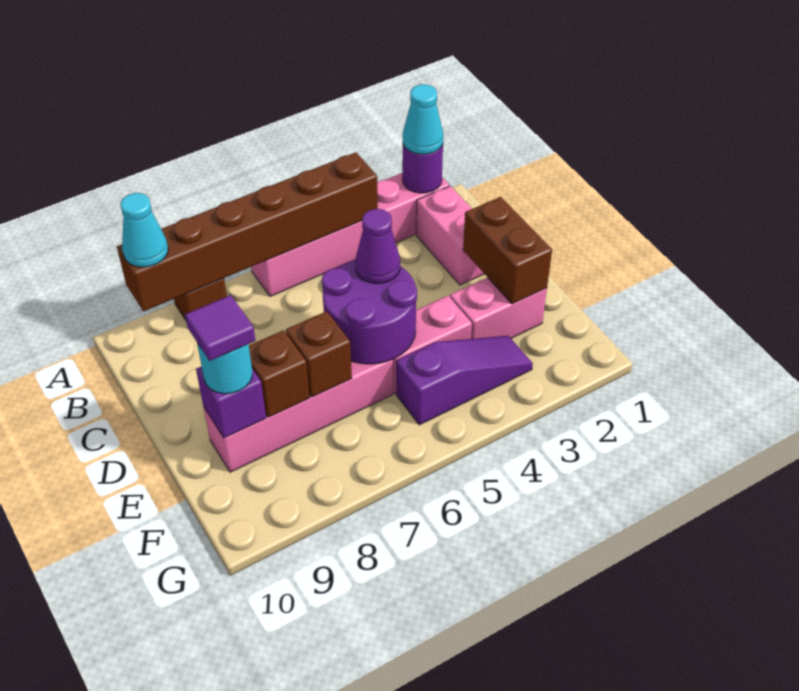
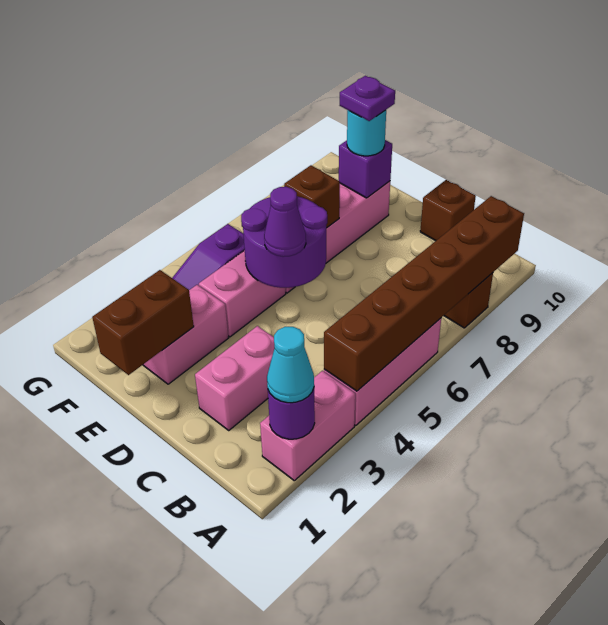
cyan cone A9 level 3 -> none
pink brick B2:C2 level 1 -> pink brick C2:C3 level 1
brown brick D2:E2 level 2 -> brown brick E1:E2 level 2
brown brick E8 level 2 -> brown brick C10 level 1
purple tile E9 level 4 -> purple plate E9 level 4

